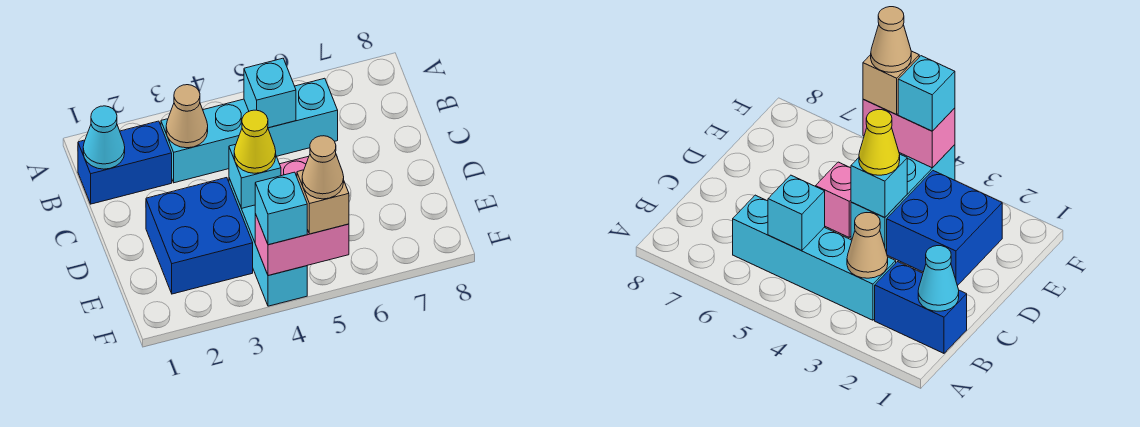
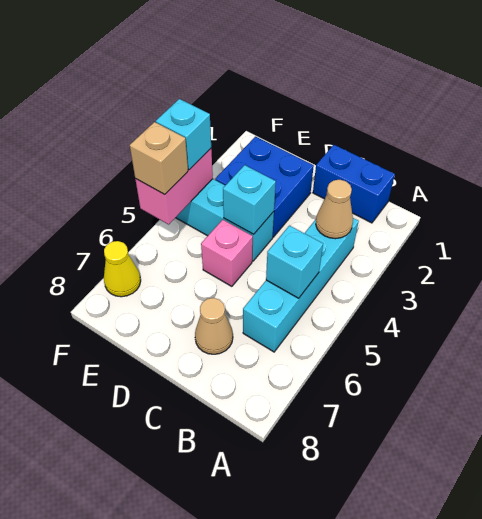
blue brick B1:B2 level 1 -> blue brick B1:C1 level 1
cyan cone B1 level 2 -> none
yellow cone D4 level 3 -> yellow cone F7 level 1
tan cone F5 level 4 -> tan cone C7 level 1

